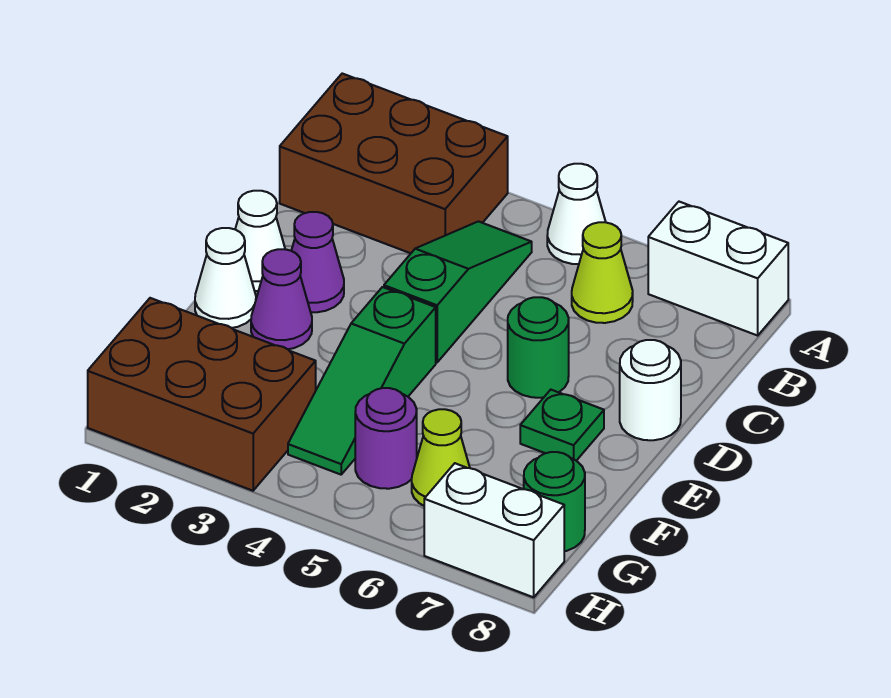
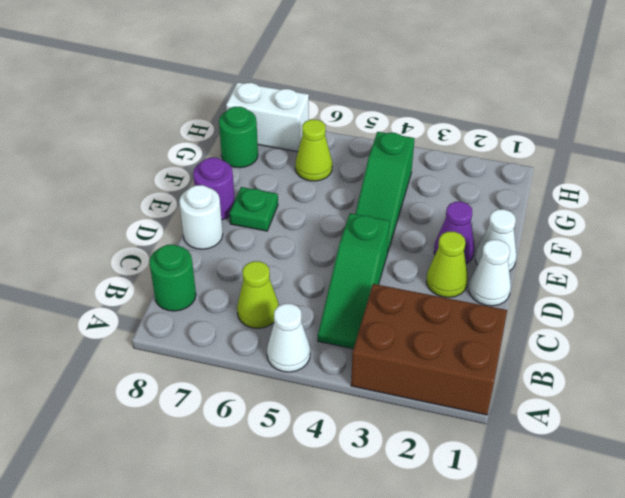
white brick A7:A8 level 1 -> none
purple cone D2 level 1 -> lime cone D2 level 1
green round brick D6 level 1 -> green round brick B8 level 1
green slope E4:G4 level 1 top E -> green slope E4:G4 level 1 top G
brown brick G1:H3 level 1 -> none
purple round brick G5 level 1 -> purple round brick E8 level 1

